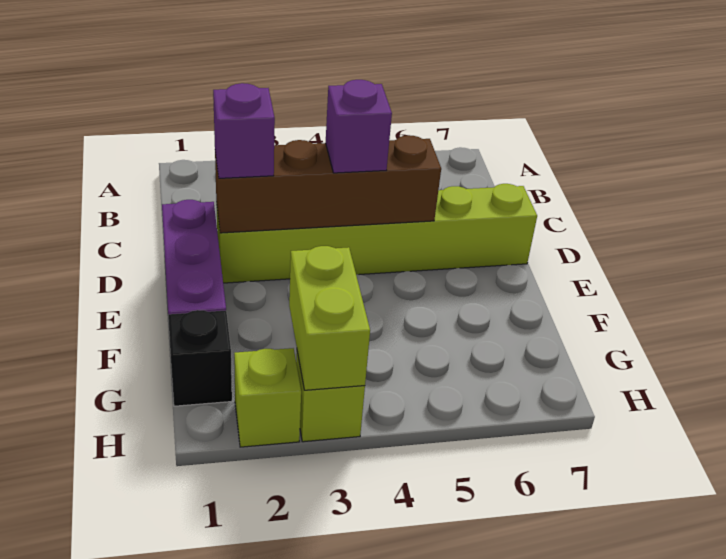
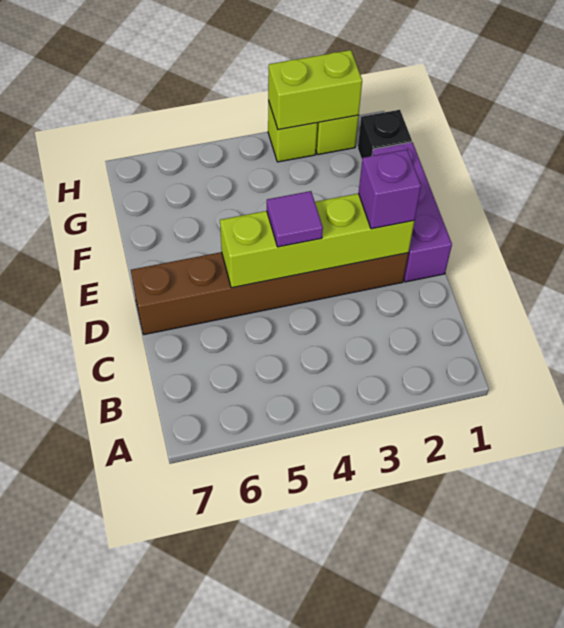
lime brick D2:D7 level 1 -> brown brick D2:D7 level 1
brown brick D2:D5 level 2 -> lime brick D2:D5 level 2
purple brick D4 level 3 -> purple tile D4 level 3
lime brick G3:H3 level 2 -> lime brick H2:H3 level 2

